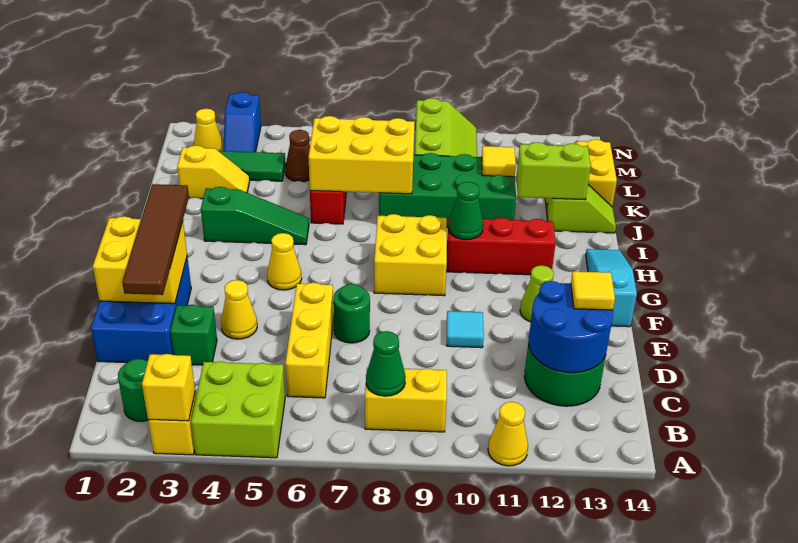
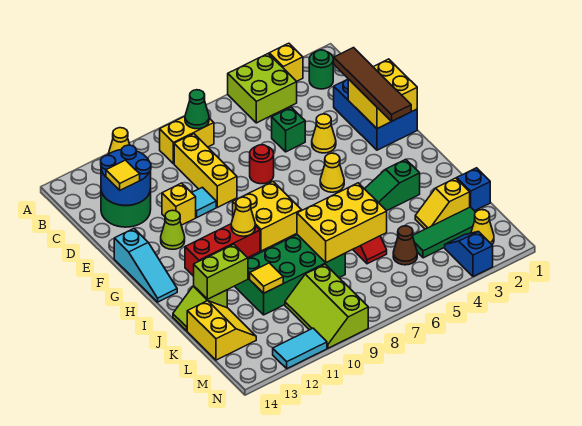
yellow brick A3 level 2 -> yellow brick E11 level 1
yellow brick C6:E6 level 1 -> yellow brick C9:E9 level 1
green brick D3 level 1 -> green brick D5 level 1
green round brick E7 level 1 -> red round brick E7 level 1
green cone H10 level 2 -> yellow cone H10 level 2
none -> blue brick K1 level 1
none -> cyan tile N11:N12 level 1

